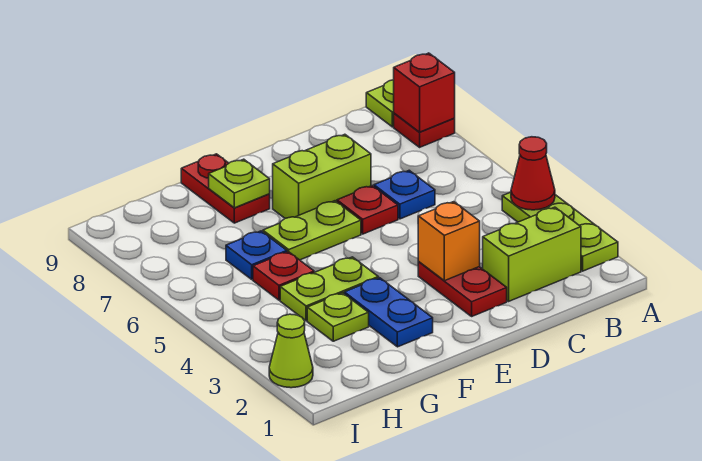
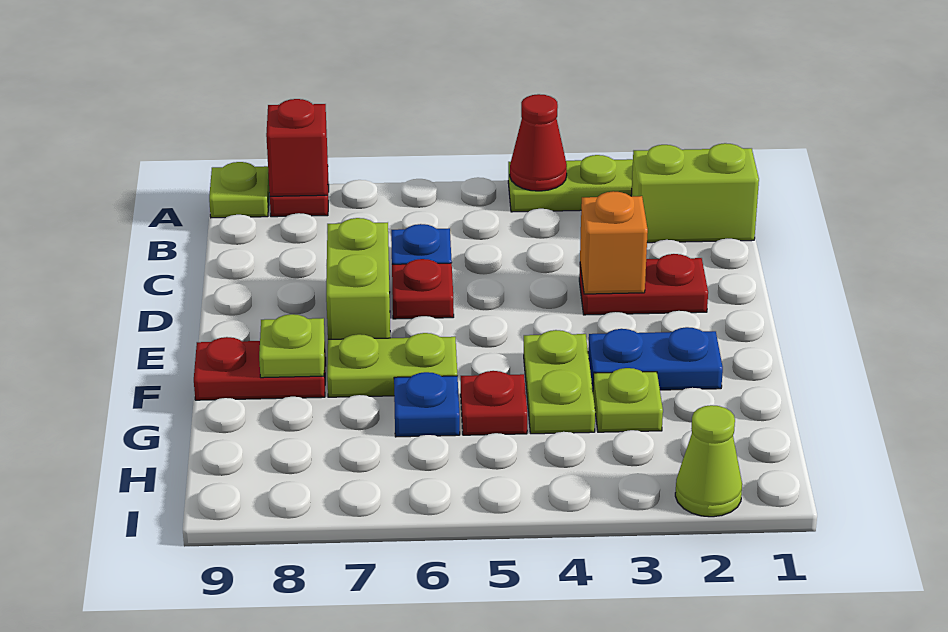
lime brick B2:C2 level 1 -> lime brick B1:B2 level 1
lime plate E6:F6 level 1 -> lime plate F6:F7 level 1

